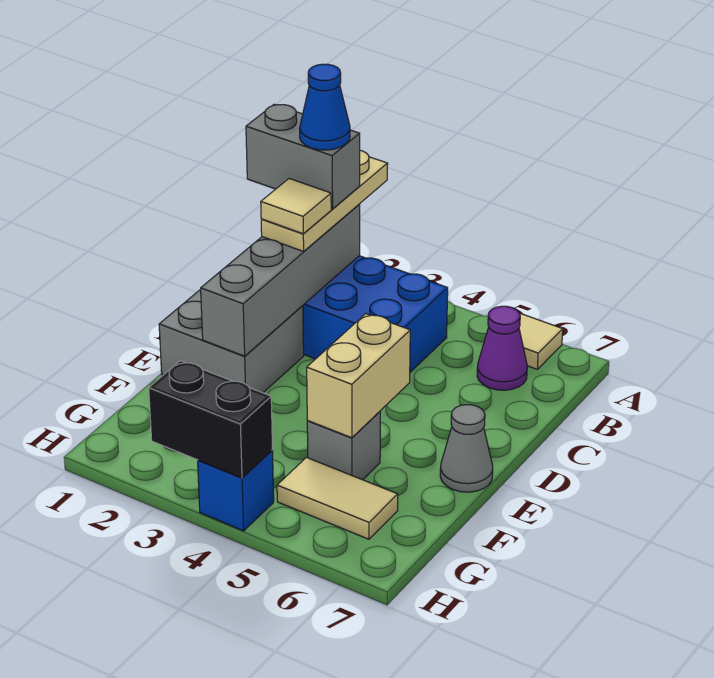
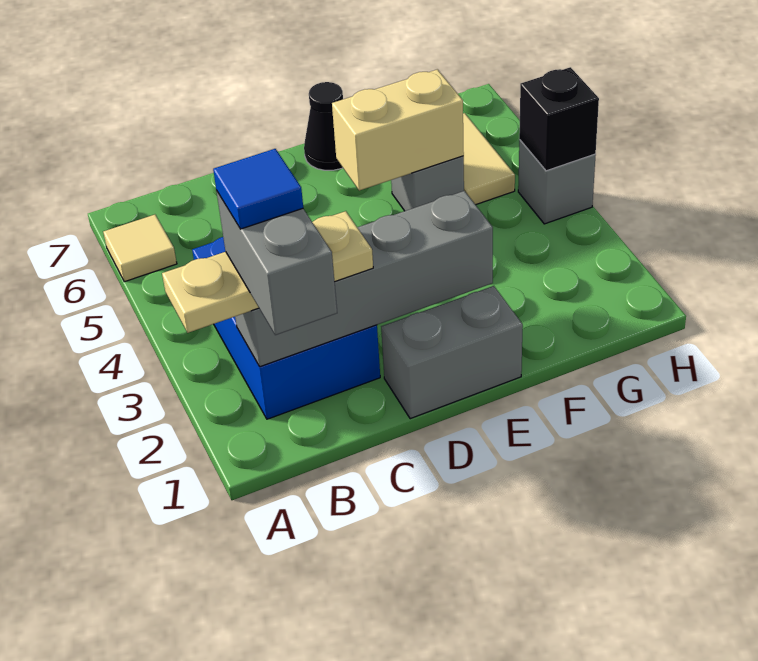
blue cone B2 level 5 -> blue tile B2 level 5
purple cone B6 level 1 -> none
tan tile C2 level 4 -> none
grey brick D1:E2 level 1 -> grey brick D1:E1 level 1
grey cone E7 level 1 -> black cone E7 level 1
black brick H3:H4 level 2 -> black brick H4 level 2
blue brick H4 level 1 -> grey brick H4 level 1

